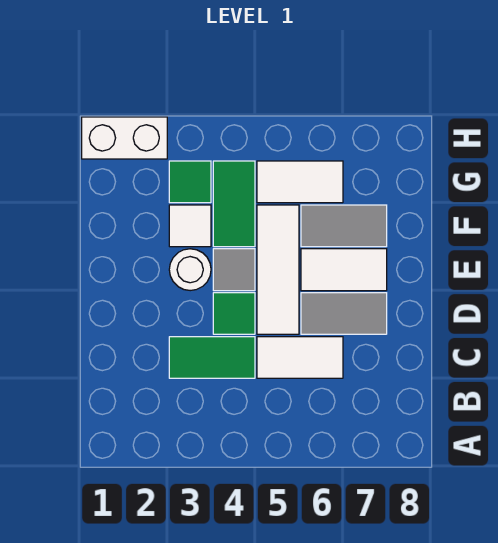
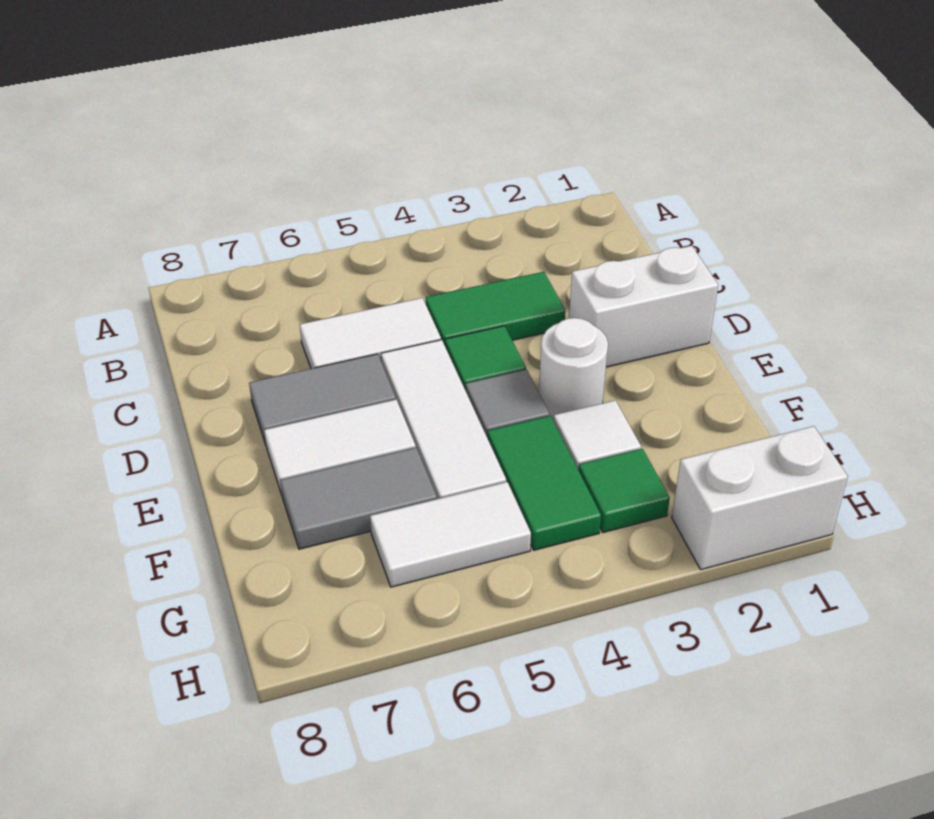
none -> white brick D1:D2 level 1

